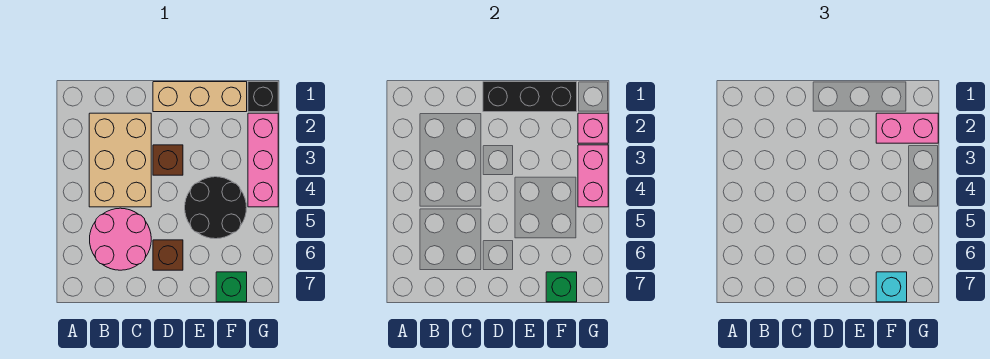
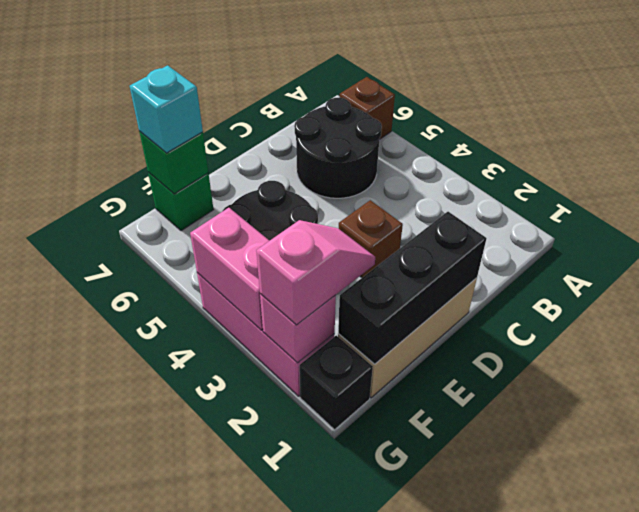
tan brick B2:C4 level 1 -> none
pink round brick B5:C6 level 1 -> black round brick B5:C6 level 1
brown brick D6 level 1 -> brown brick A6 level 1
pink brick F2:G2 level 3 -> pink slope F2:G2 level 3 top G

